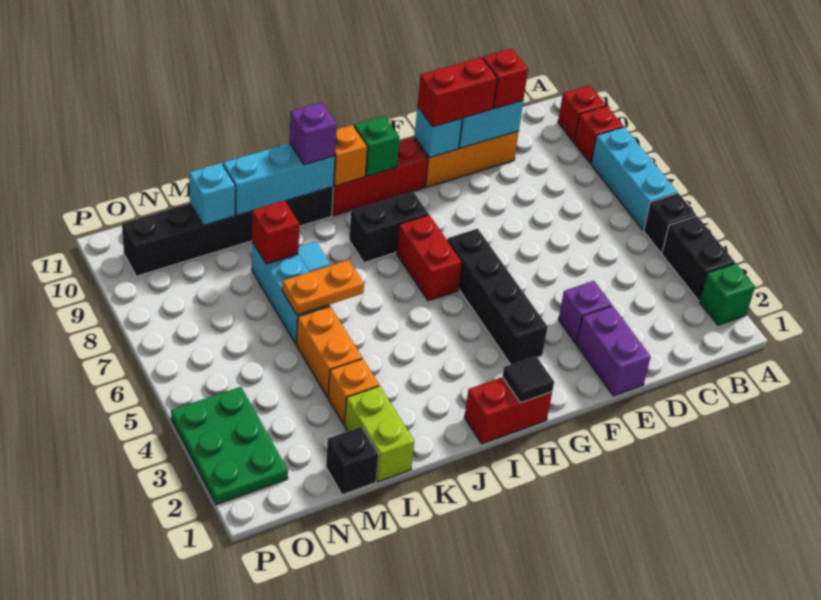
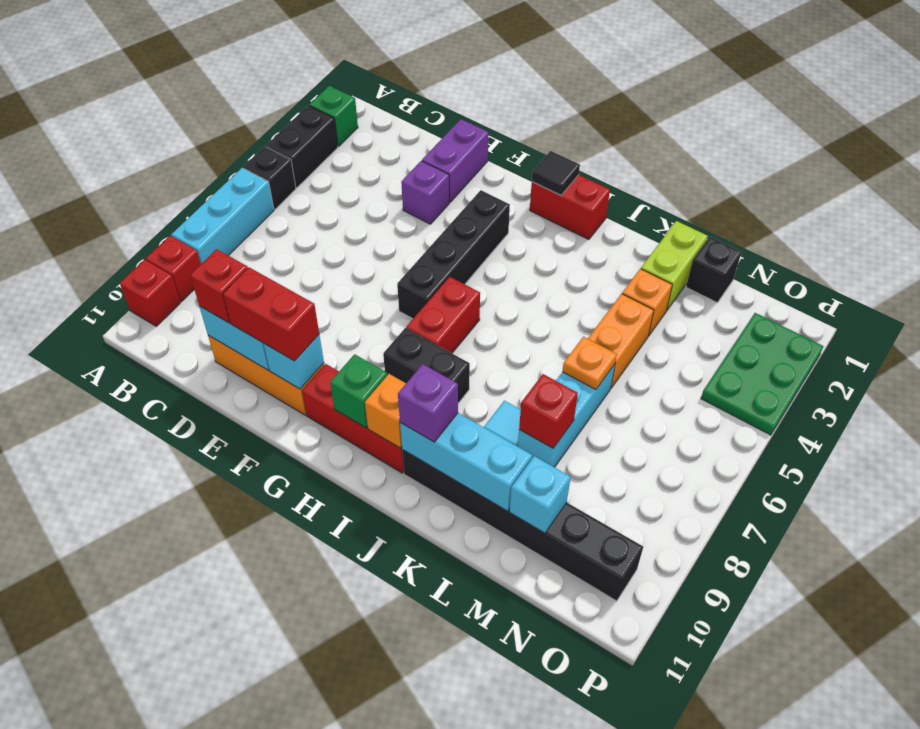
orange plate K6:L6 level 2 -> orange plate L6 level 2

